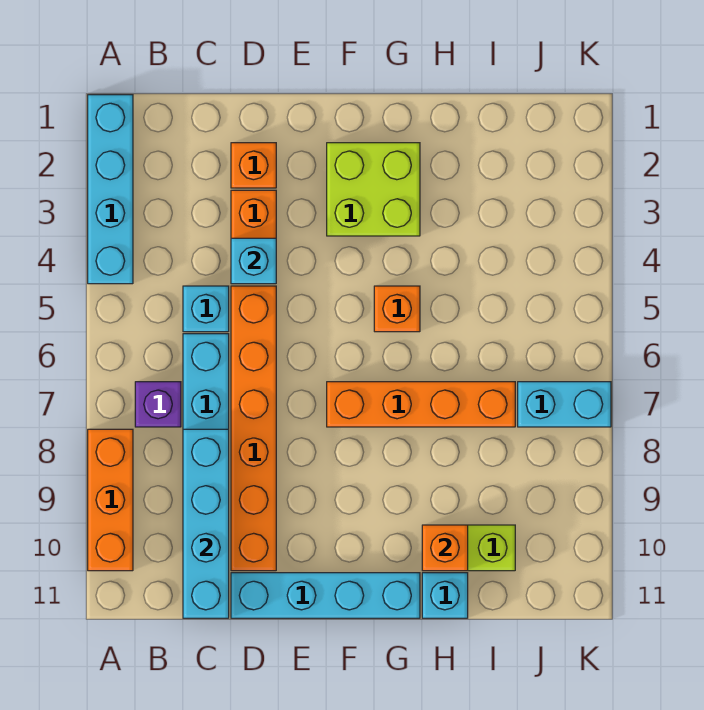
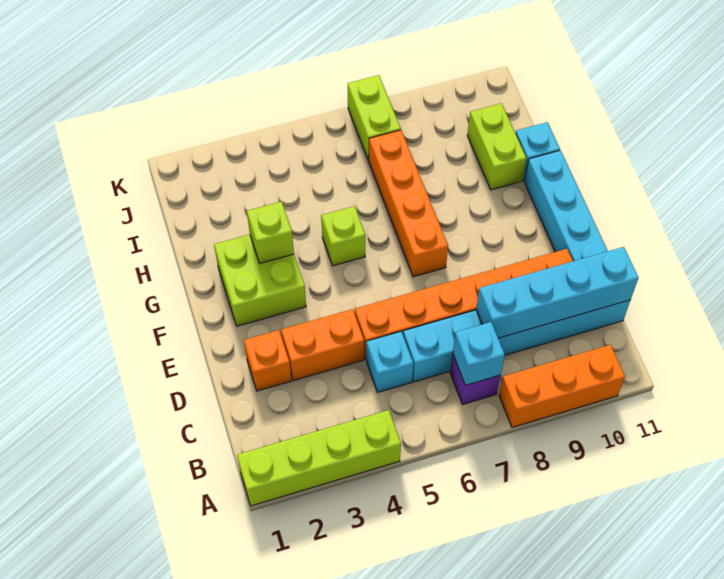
cyan brick A1:A4 level 1 -> lime brick A1:A4 level 1
cyan brick D4 level 2 -> cyan brick B7 level 2
none -> lime brick G3 level 2
orange brick G5 level 1 -> lime brick G5 level 1
orange brick H10 level 2 -> none
cyan brick J7:K7 level 1 -> lime brick J7:K7 level 1

